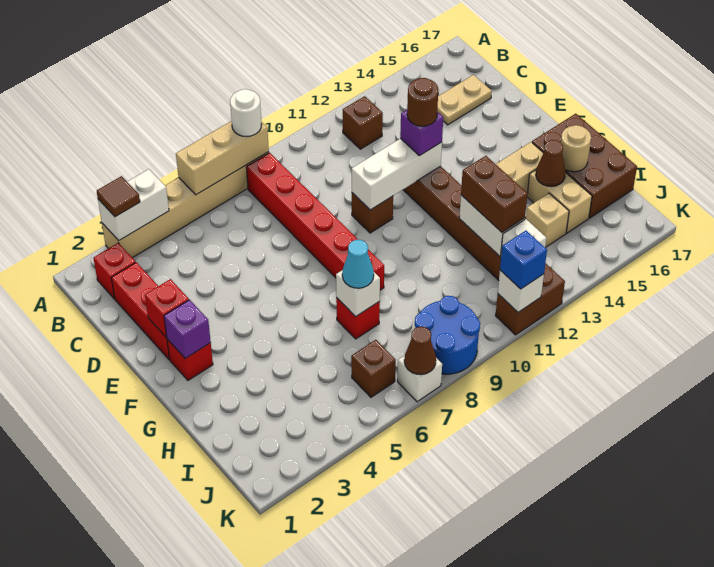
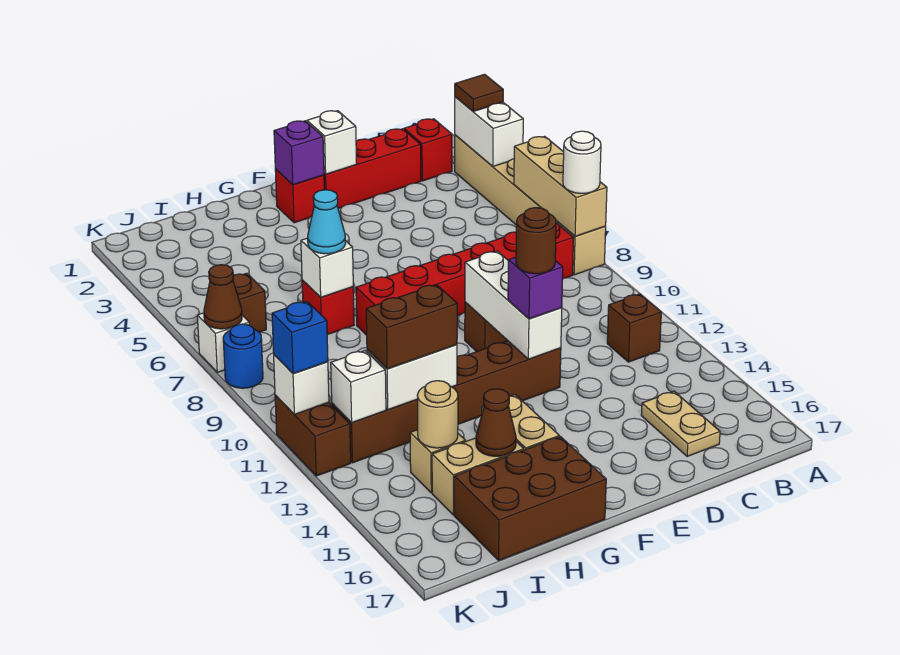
red brick E2 level 2 -> white brick E2 level 2
tan round brick H16 level 2 -> tan round brick I14 level 2
blue round brick J8:K9 level 1 -> blue round brick K8 level 1

